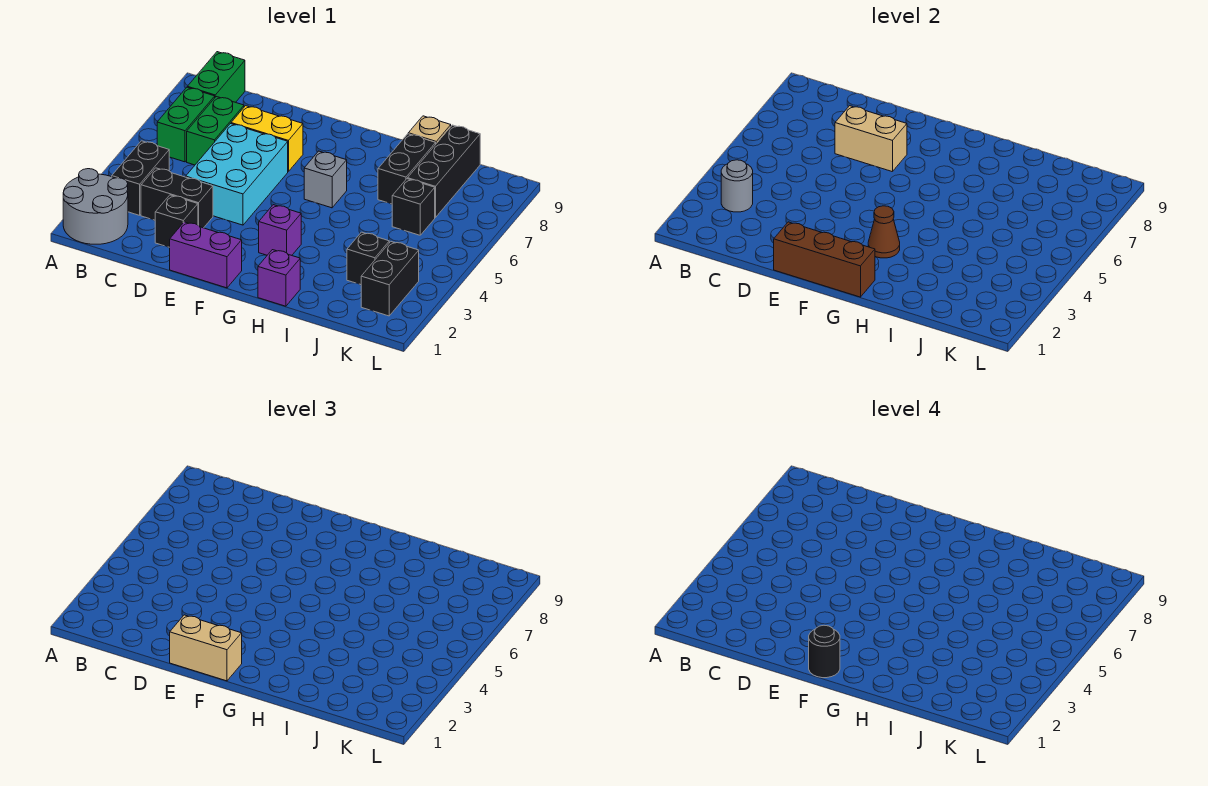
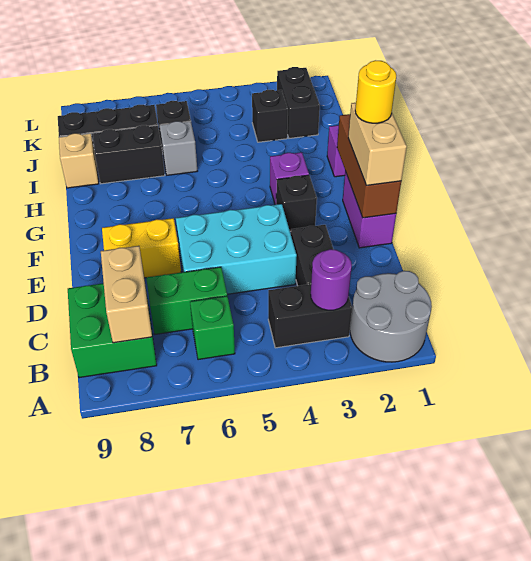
grey round brick B3 level 2 -> purple round brick B3 level 2
green brick B6:B7 level 1 -> green brick B6 level 1
green brick B8:B9 level 1 -> green brick B8:C9 level 1
black brick D2 level 1 -> black brick F3 level 1
yellow brick D7:E7 level 1 -> yellow brick E7:E8 level 1
tan brick D7:E7 level 2 -> tan brick B8:C8 level 2
black round brick F1 level 4 -> yellow round brick F1 level 4
brown cone G3 level 2 -> none
grey brick G6 level 1 -> grey brick I6 level 1
black brick K2:K3 level 1 -> black brick J2:K2 level 1

